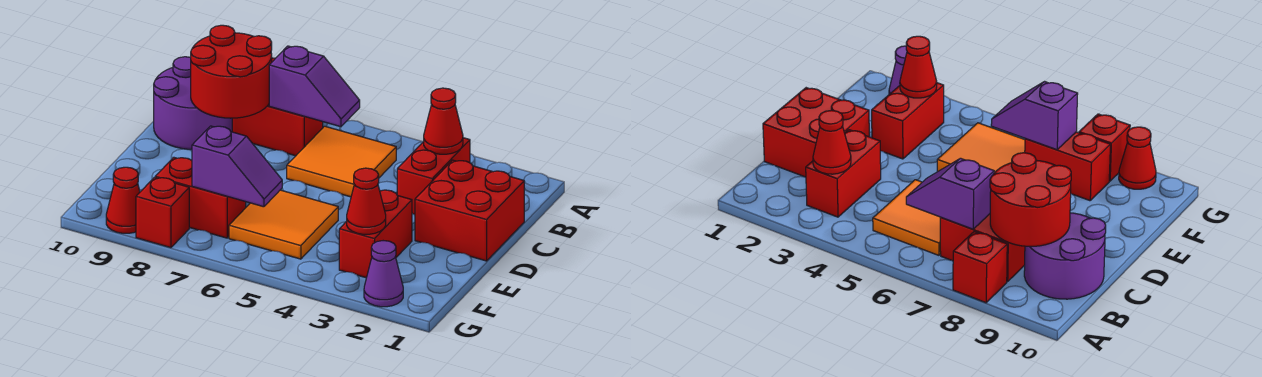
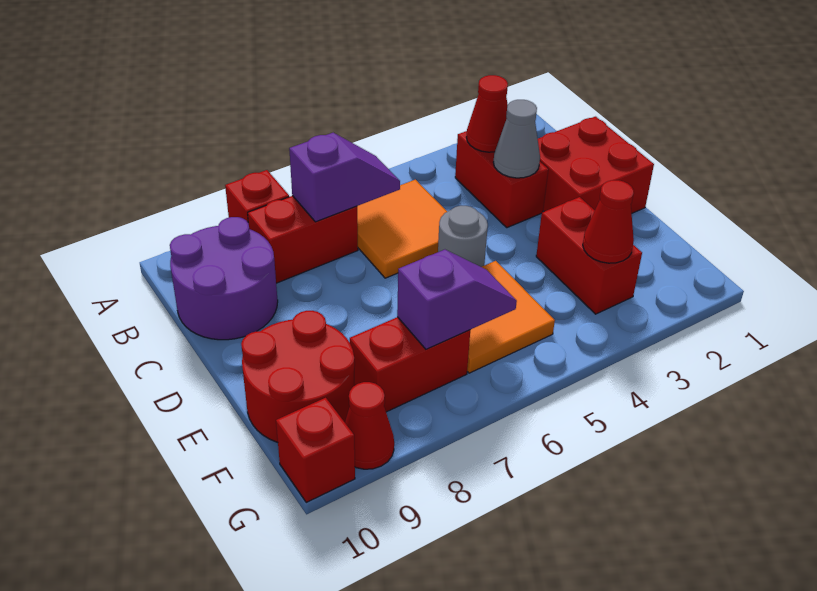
red round brick B8:C9 level 2 -> red round brick E9:F10 level 1
none -> grey cone C3 level 2
none -> grey round brick D5 level 1
purple cone G2 level 1 -> none
red brick G8 level 1 -> red brick G10 level 1

